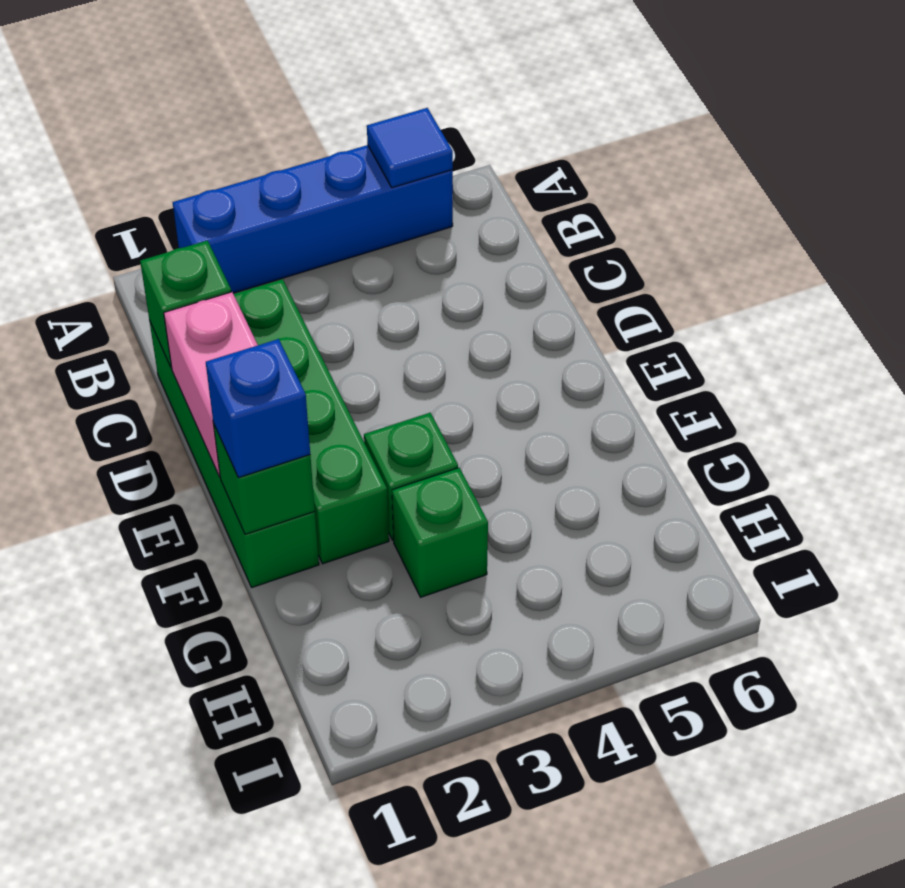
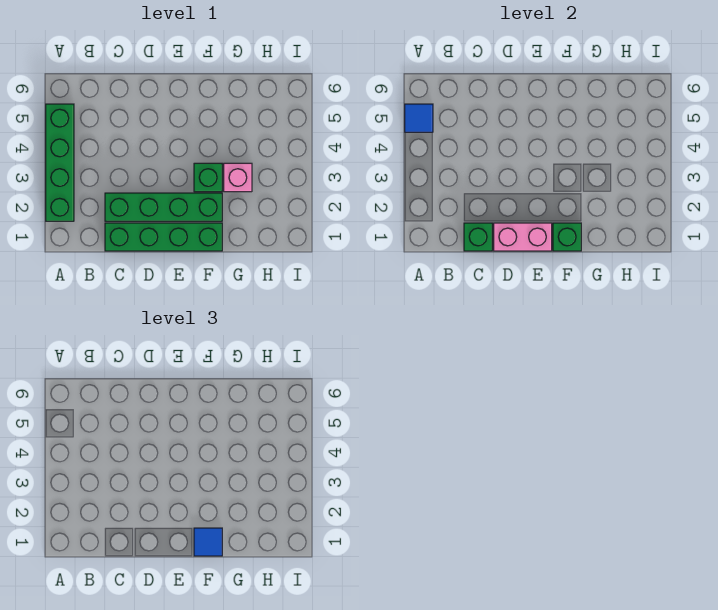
blue brick A2:A5 level 1 -> green brick A2:A5 level 1
blue brick F1 level 3 -> blue tile F1 level 3
green brick G3 level 1 -> pink brick G3 level 1

